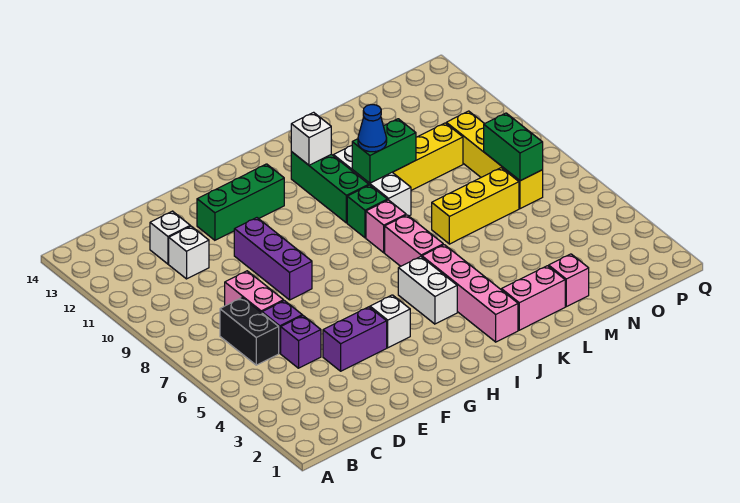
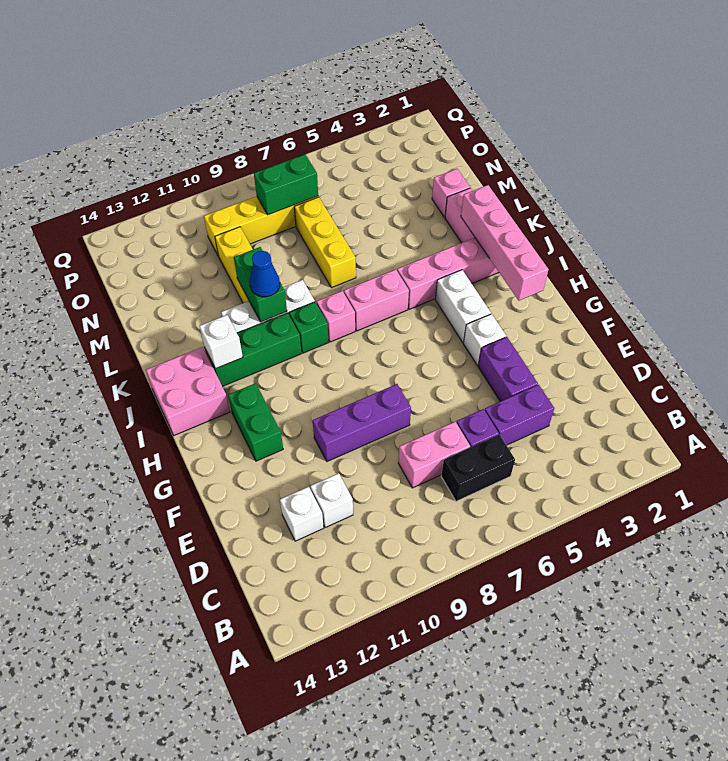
purple brick D5 level 1 -> purple brick D4:D5 level 1
green brick F12:H12 level 1 -> green brick G12:H12 level 1
none -> pink brick H2:K2 level 2
white brick I4:I5 level 1 -> white brick H4:I4 level 1
none -> pink brick I13:J14 level 1

